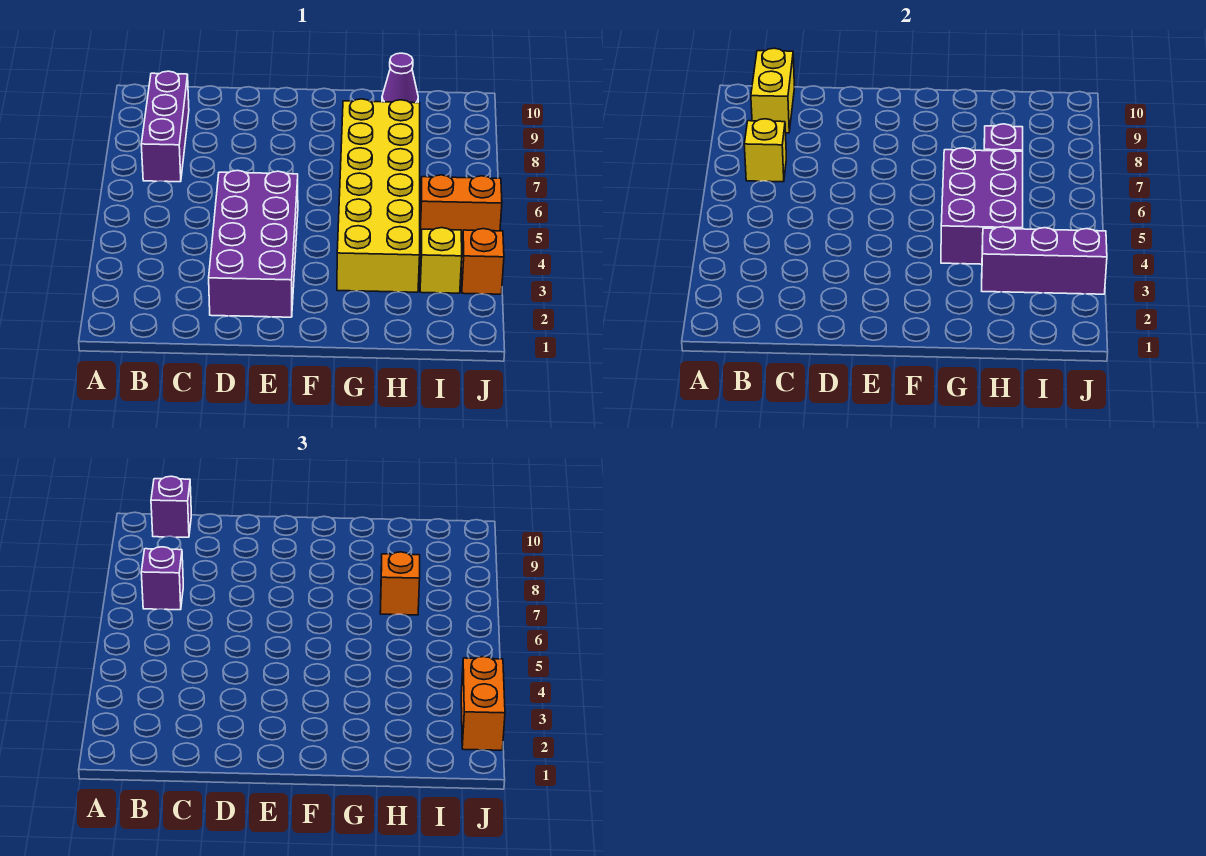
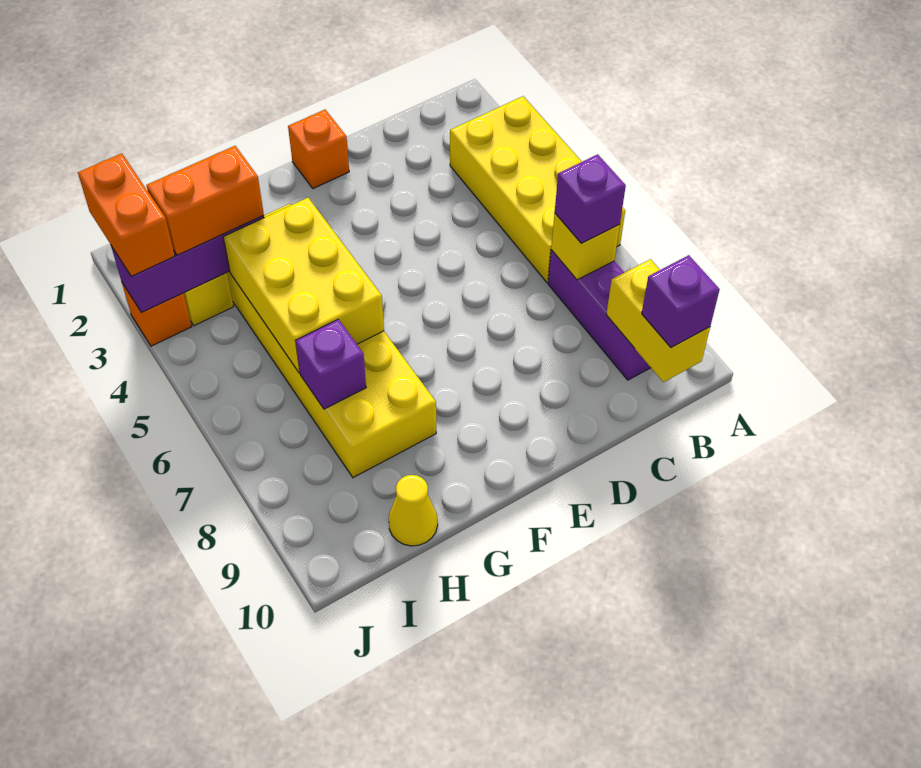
none -> yellow brick A3:B6 level 1
purple brick D2:E5 level 1 -> none
purple brick G4:H6 level 2 -> yellow brick G4:H6 level 2
orange brick H7 level 3 -> orange brick E1 level 1
purple cone H10 level 1 -> yellow cone H10 level 1
orange brick I5:J5 level 1 -> orange brick H3:I3 level 3

